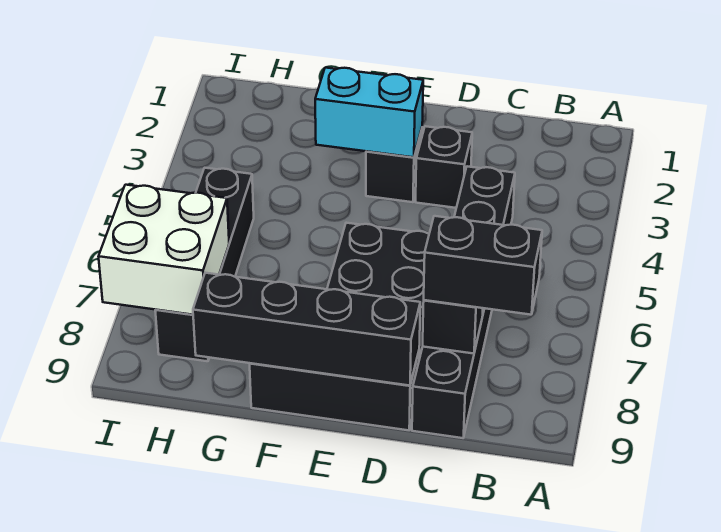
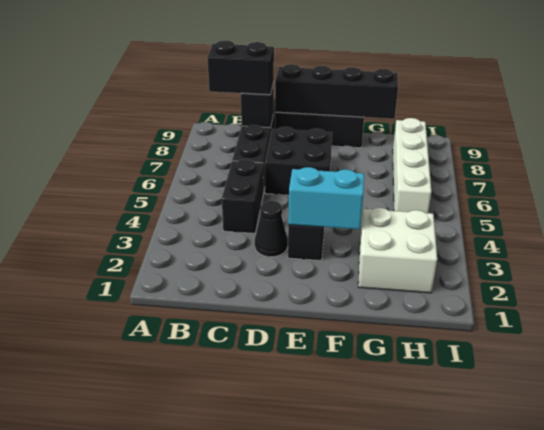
black brick D3 level 1 -> black cone D3 level 1
black brick H5:H8 level 1 -> white brick H5:H8 level 1
white brick H7:I8 level 2 -> white brick G2:H3 level 1

